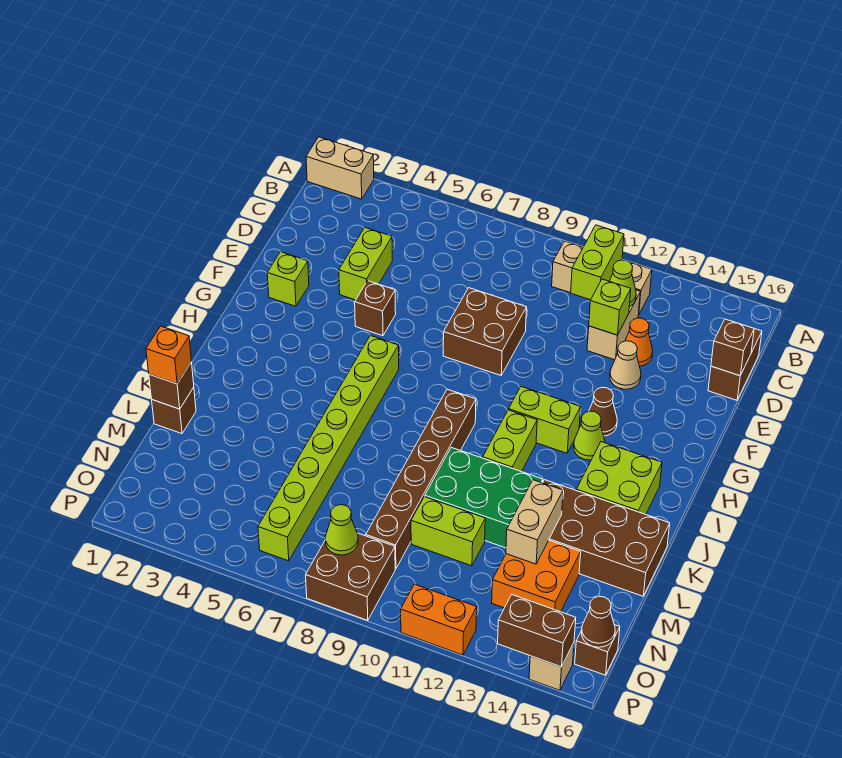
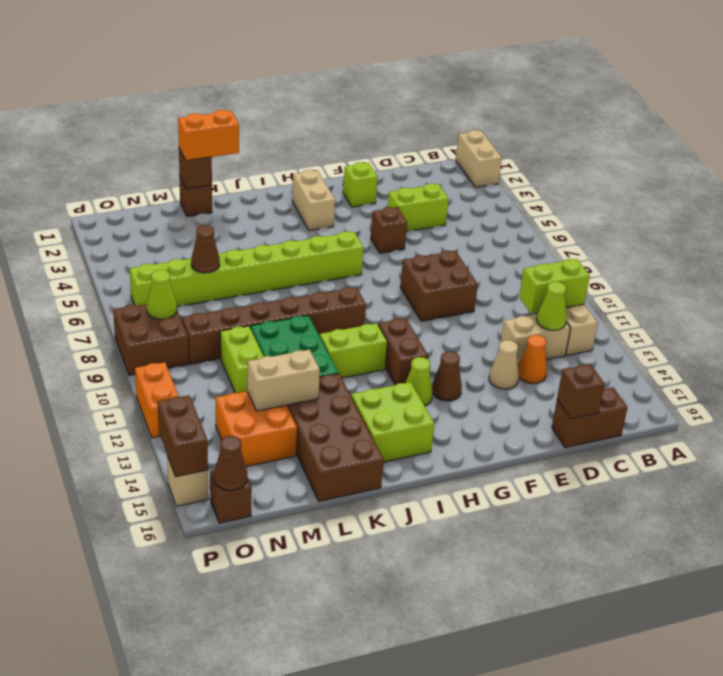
lime brick D12 level 2 -> none
none -> tan brick H2:H3 level 1
lime brick H11:H12 level 1 -> brown brick H11:H12 level 1
orange brick L1 level 3 -> orange brick K1:L1 level 3
none -> brown cone M6 level 2

